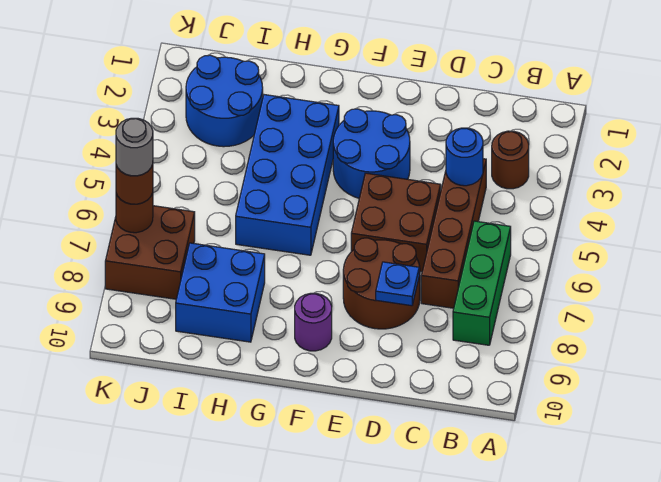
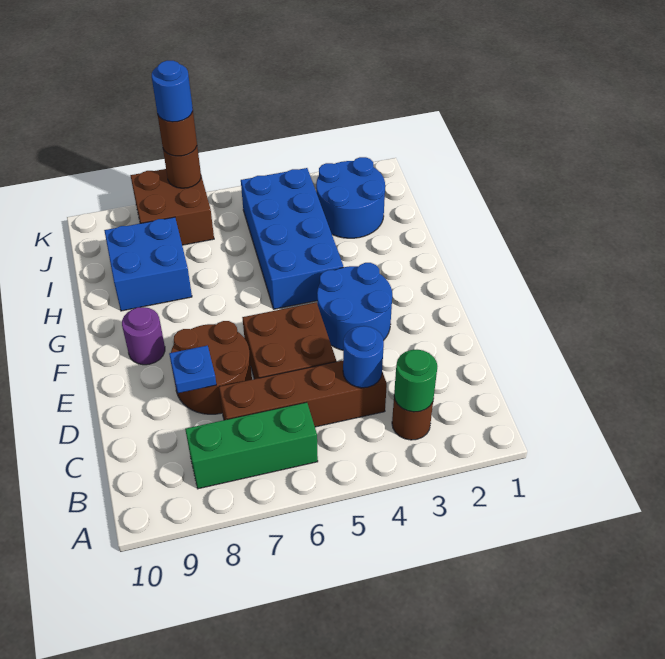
none -> green round brick B3 level 2
blue brick G3:H6 level 1 -> blue brick G4:J5 level 1
grey round brick K7 level 4 -> blue round brick K7 level 4

